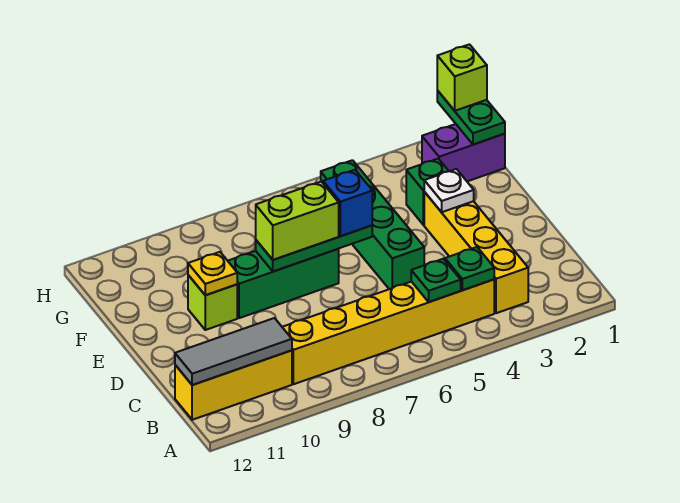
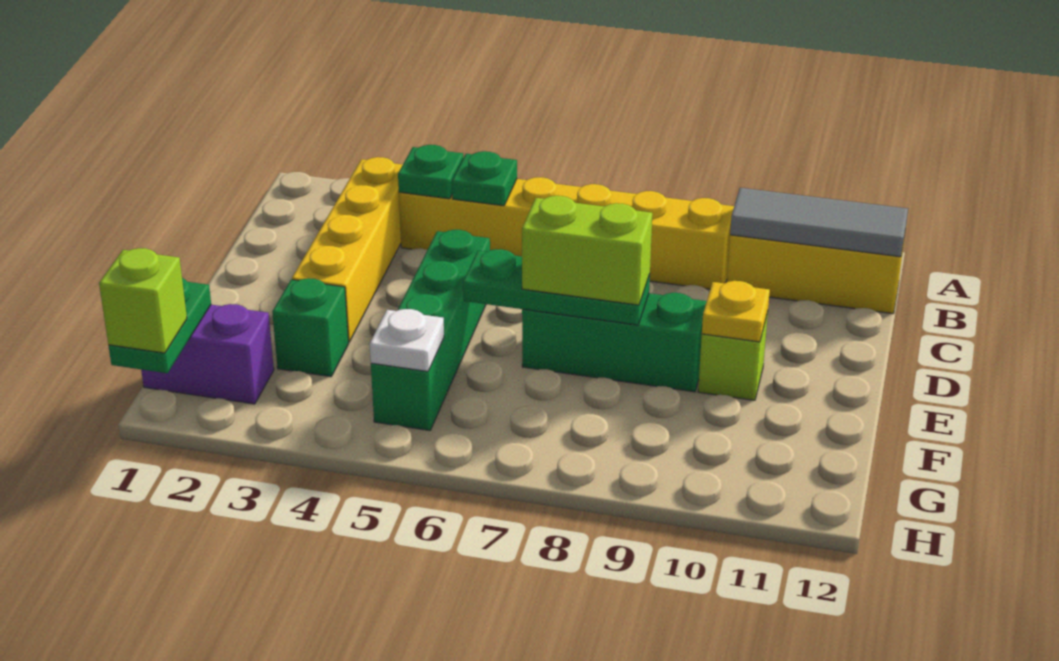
white plate E3 level 2 -> white plate G5 level 2
blue brick E6 level 3 -> none

